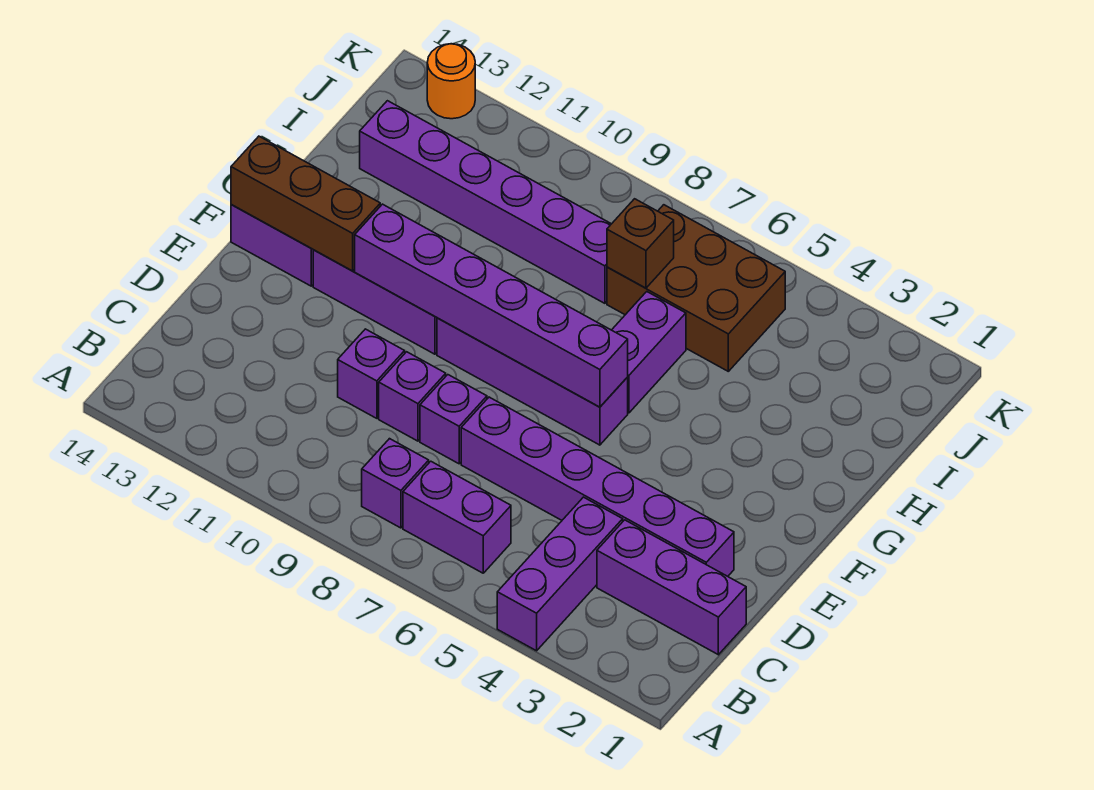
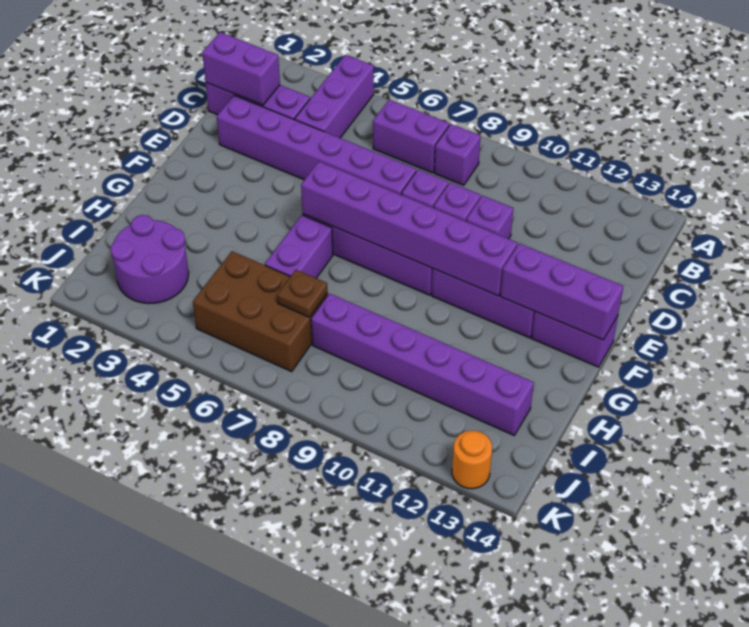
none -> purple brick C1:C2 level 2
brown brick F12:F14 level 2 -> purple brick F12:F14 level 2
none -> purple round brick I2:J3 level 1
brown brick I7 level 2 -> brown plate I7 level 2

